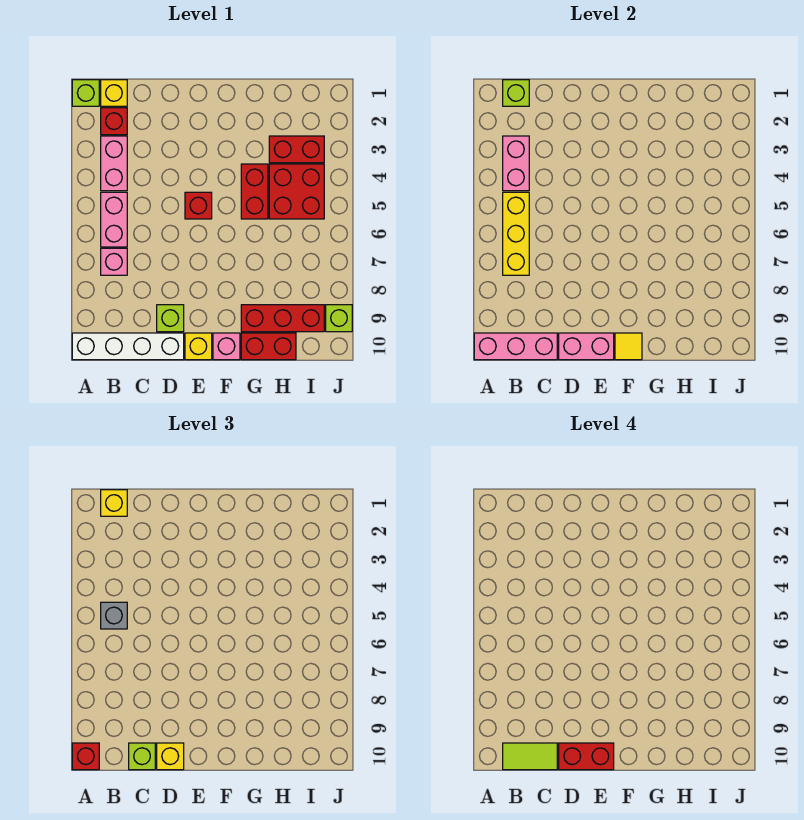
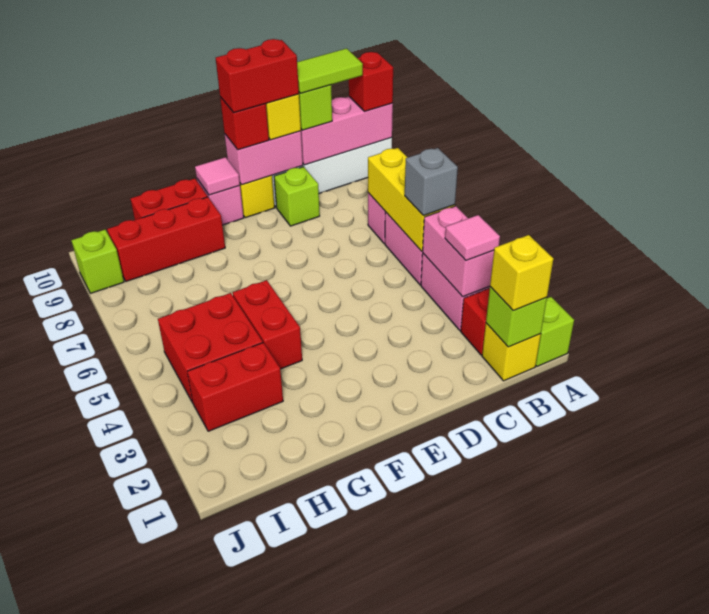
none -> pink tile B3 level 3
red brick E5 level 1 -> red brick E10 level 3
yellow tile F10 level 2 -> pink tile F10 level 2

